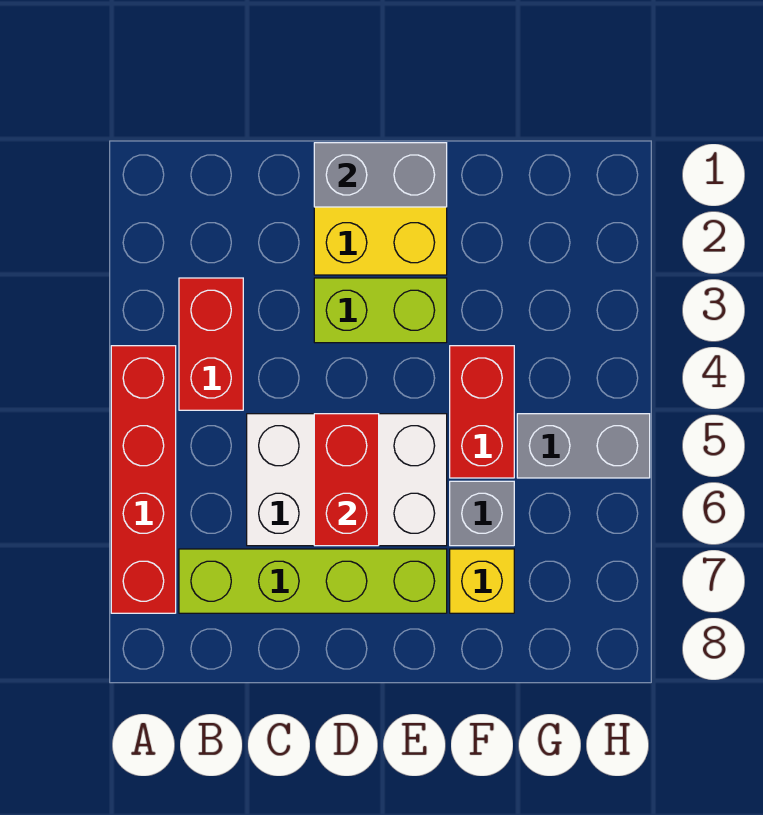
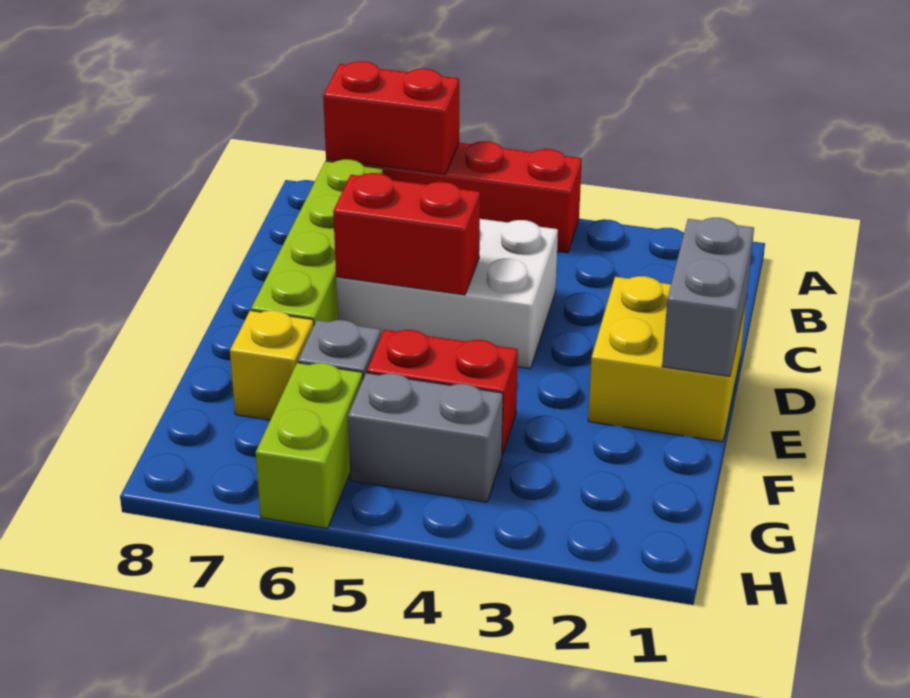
red brick B3:B4 level 1 -> red brick A6:A7 level 2
white brick C5:E6 level 1 -> white brick C4:D6 level 1
lime brick D3:E3 level 1 -> lime brick G6:H6 level 1
grey brick G5:H5 level 1 -> grey brick G4:G5 level 1

